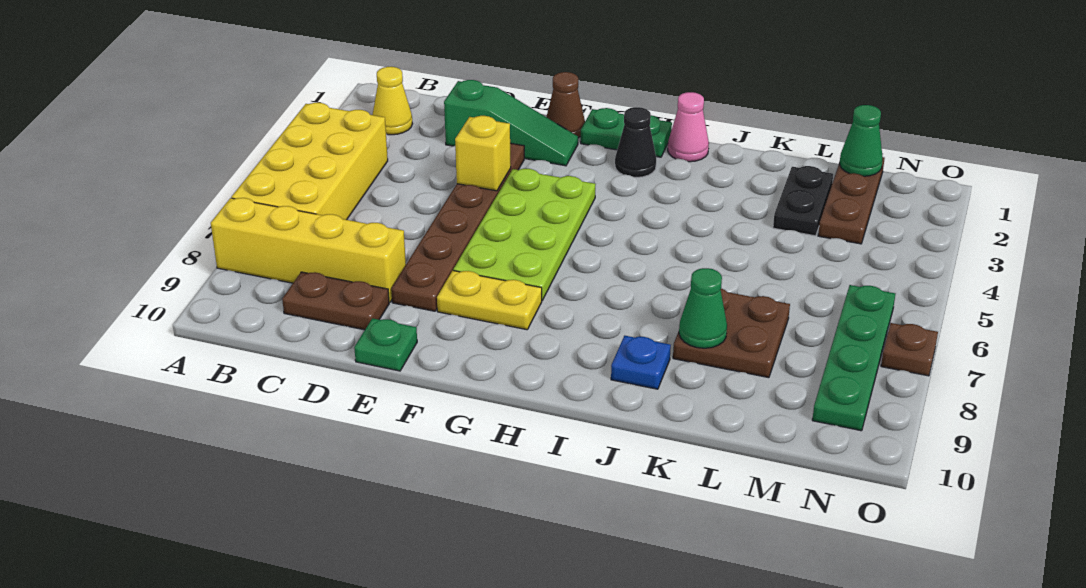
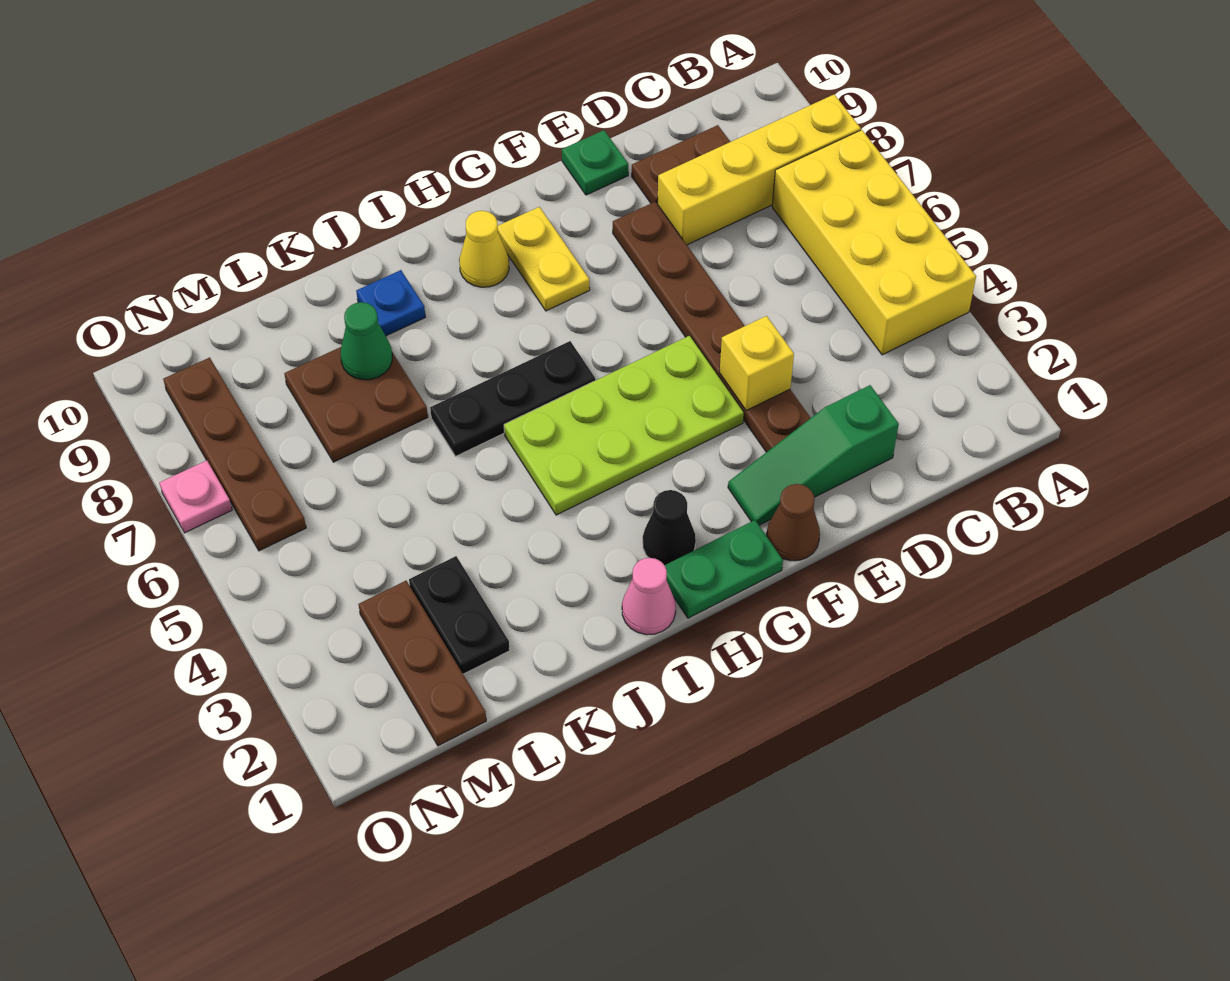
yellow cone B2 level 1 -> yellow cone H9 level 1
lime plate F4:G7 level 1 -> lime plate F4:I5 level 1
yellow plate F8:G8 level 1 -> yellow plate G8:G9 level 1
none -> black plate H6:J6 level 1
green cone M1 level 2 -> none
green plate N6:N9 level 1 -> brown plate N6:N9 level 1
brown plate O7 level 1 -> pink plate O7 level 1

